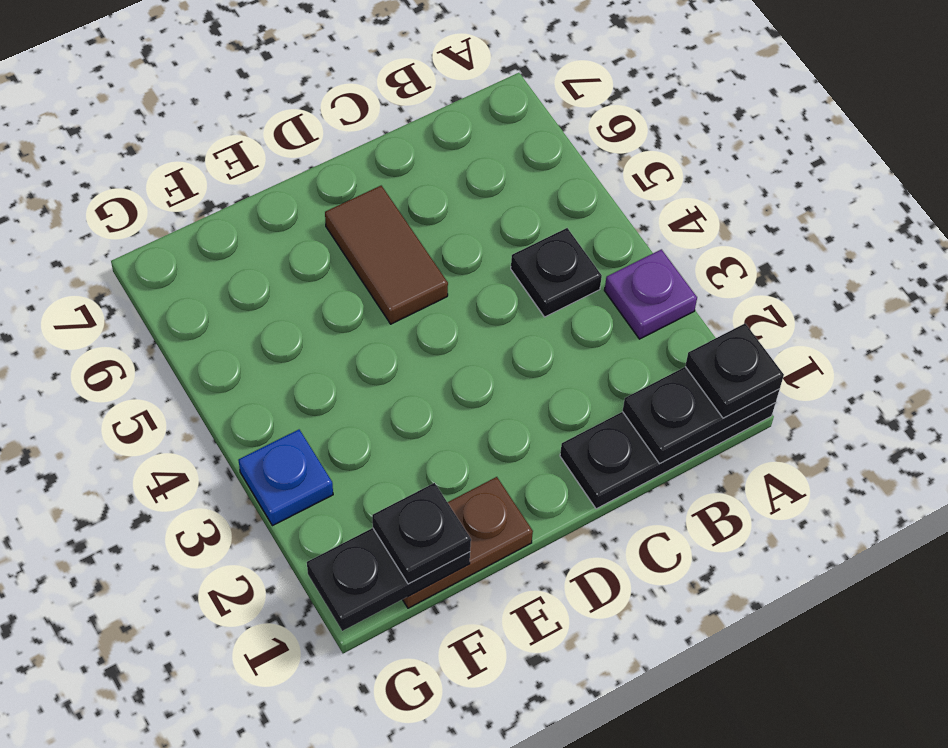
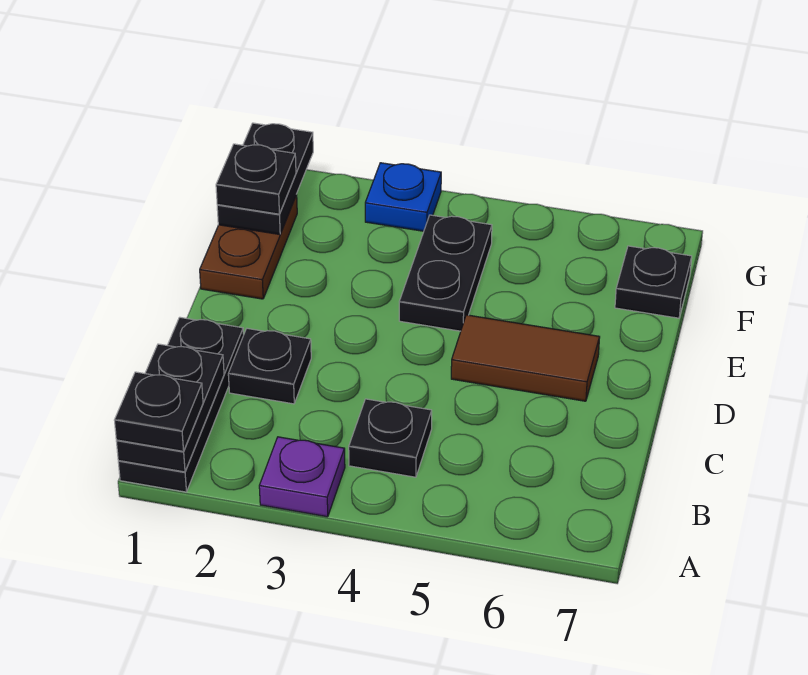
none -> black plate C2 level 1
none -> black plate E4:F4 level 1
none -> black plate F7 level 1

